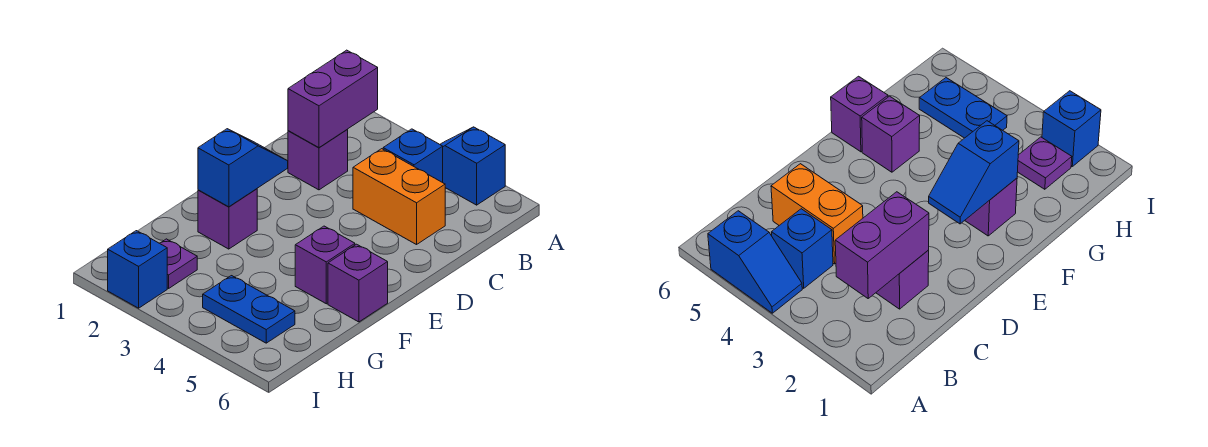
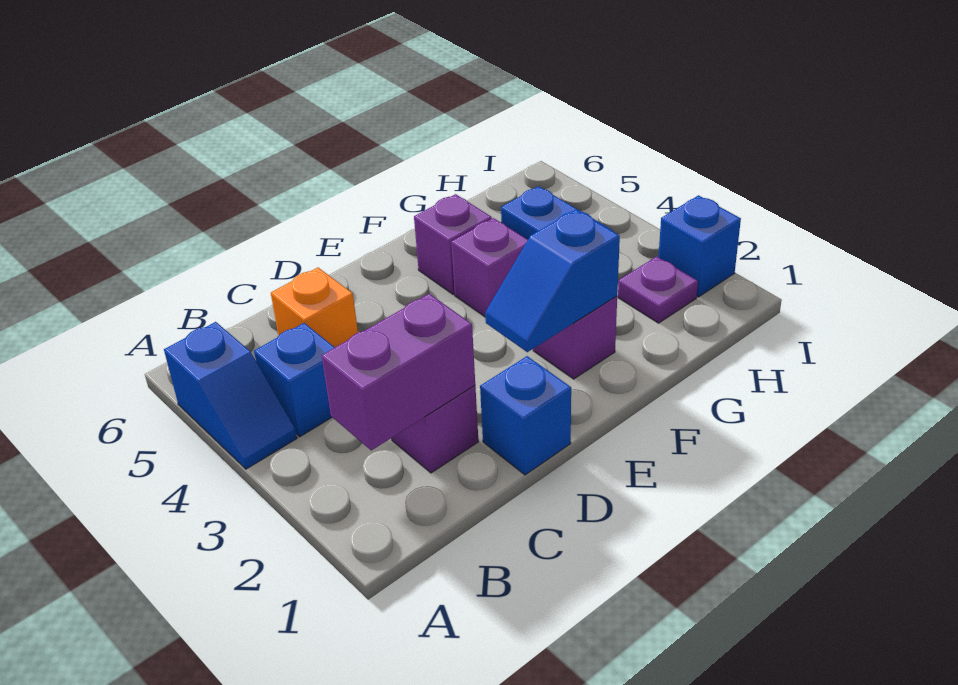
orange brick C4:C5 level 1 -> orange brick C5 level 1
none -> blue brick D1 level 1
purple brick F6 level 1 -> purple brick F4 level 1

